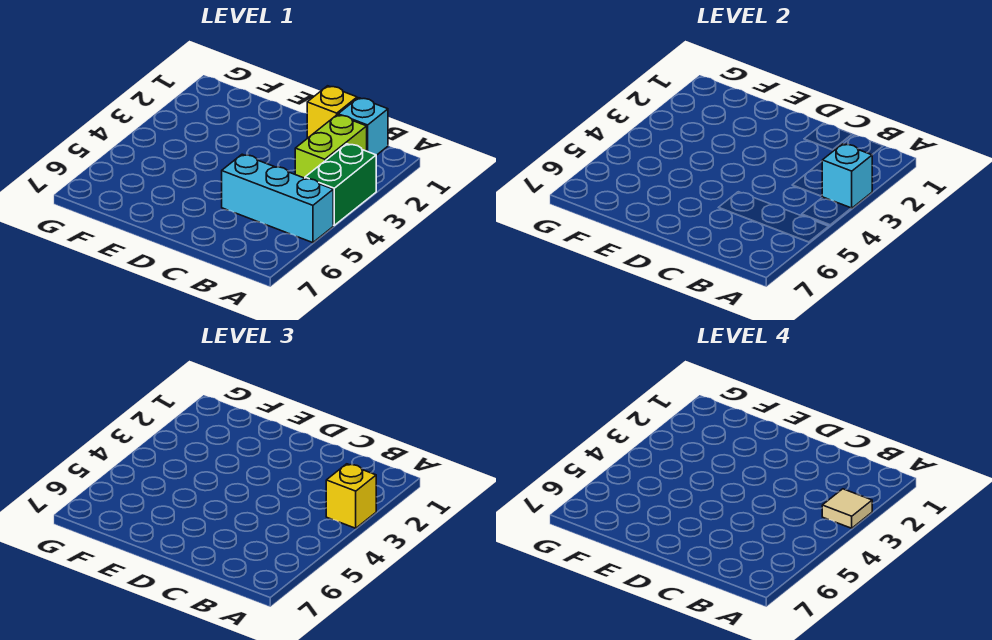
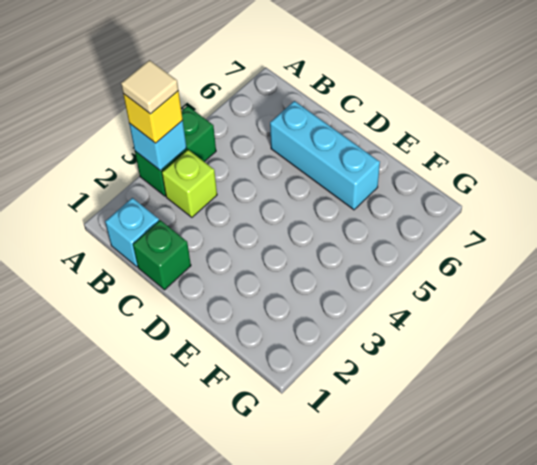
cyan brick A5:C5 level 1 -> cyan brick C6:E6 level 1
lime brick B2:B3 level 1 -> lime brick B3 level 1
yellow brick C1 level 1 -> green brick C1 level 1

